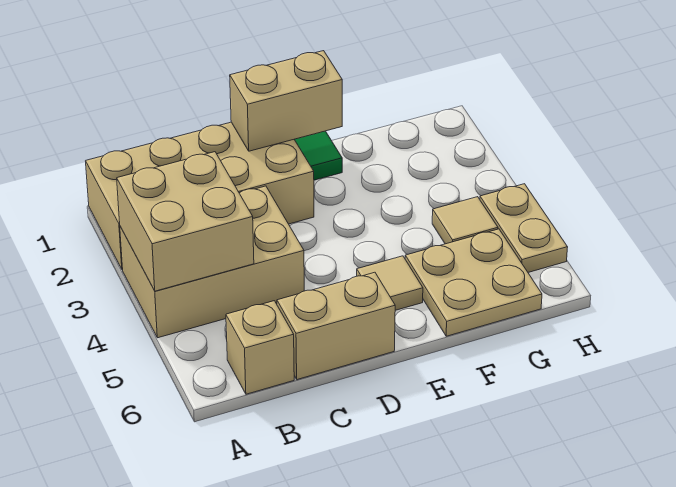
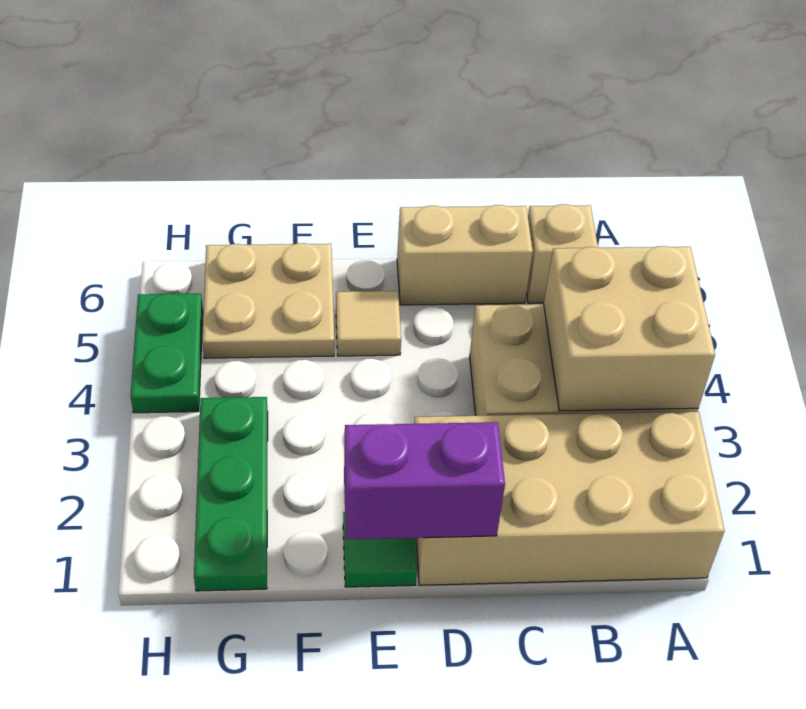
tan brick D1:E1 level 2 -> purple brick D1:E1 level 2
none -> green plate G1:G3 level 1
tan tile G4 level 1 -> none
tan plate H4:H5 level 1 -> green plate H4:H5 level 1

